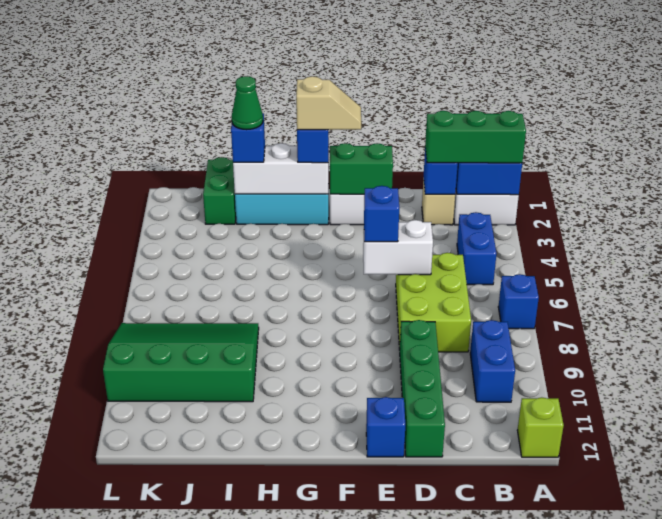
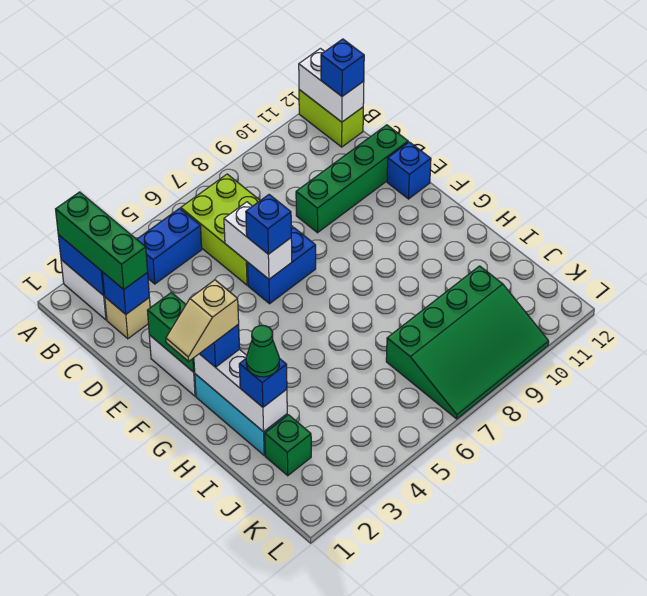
blue brick A7 level 1 -> blue brick B12 level 3
lime brick A12 level 1 -> lime brick A12:B12 level 1
none -> white brick A12:B12 level 2
blue brick B9:B10 level 1 -> blue brick E6:E7 level 1
lime brick C6:D8 level 1 -> lime brick B6:D7 level 1
tan slope F2:G2 level 4 top G -> tan slope G1:G2 level 4 top 2
green slope I8:L10 level 1 top 10 -> green slope J7:L10 level 1 top J
green brick J1:J2 level 1 -> green brick J2 level 1

